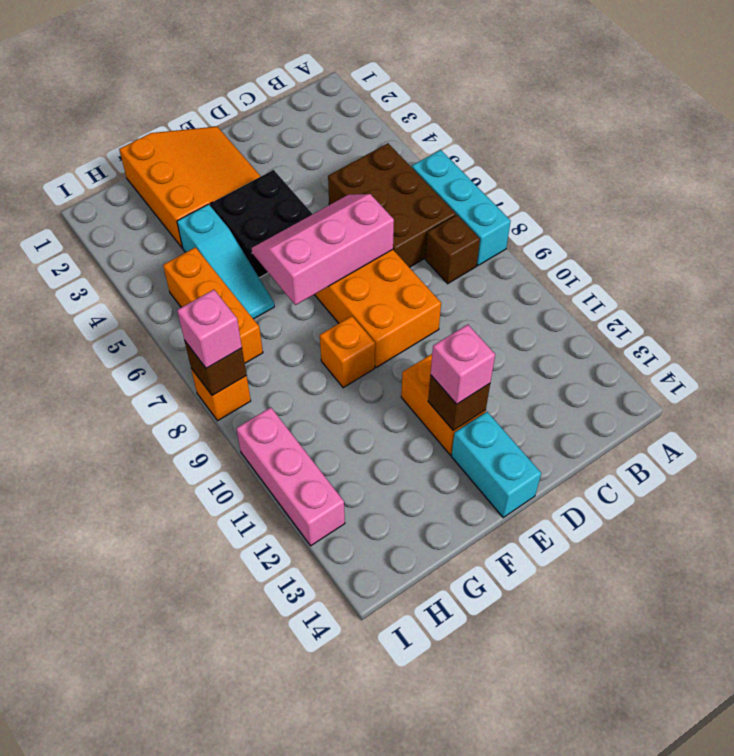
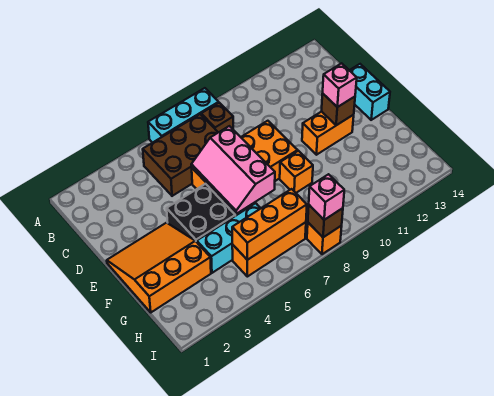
cyan brick E13:E14 level 1 -> cyan brick D14:E14 level 1
cyan slope G4:G6 level 1 top 4 -> cyan brick G4:G6 level 1
none -> orange brick H5:H7 level 2
pink brick I10:I12 level 1 -> none

